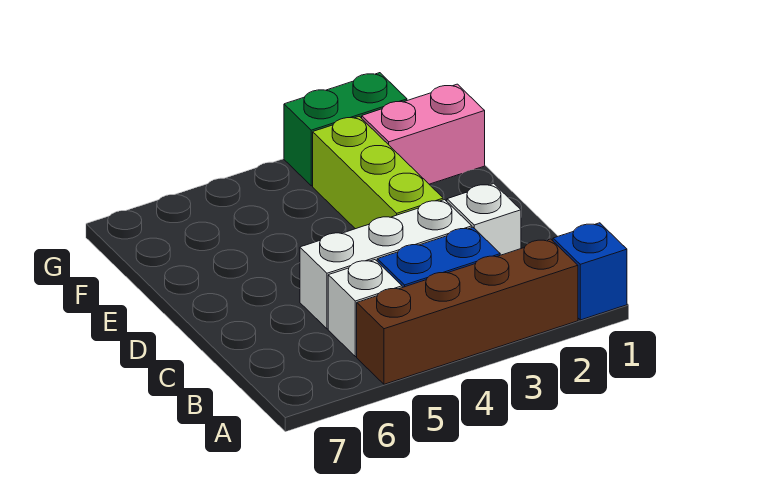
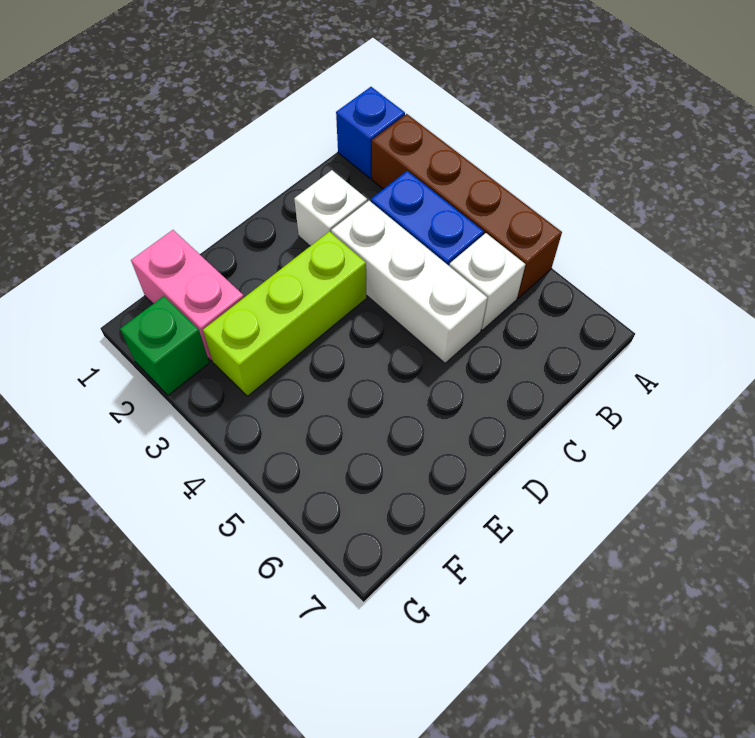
green brick G2:G3 level 1 -> green brick G2 level 1

